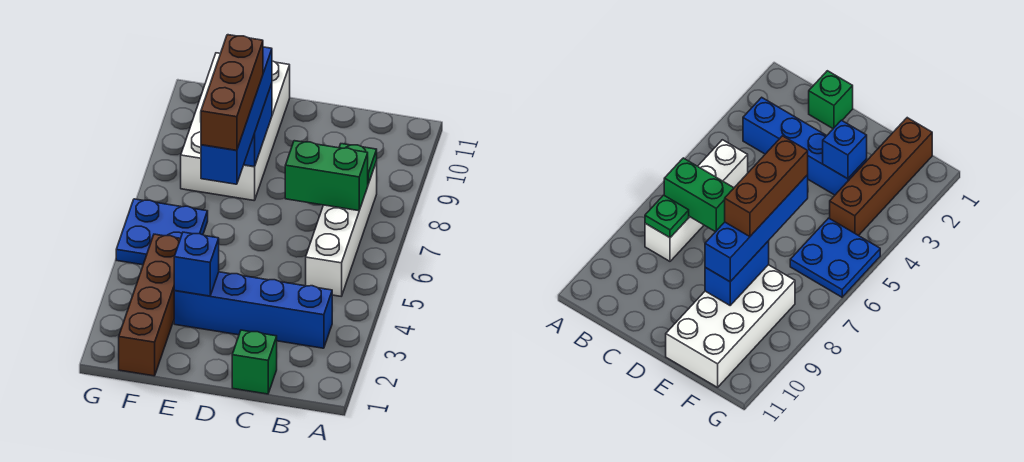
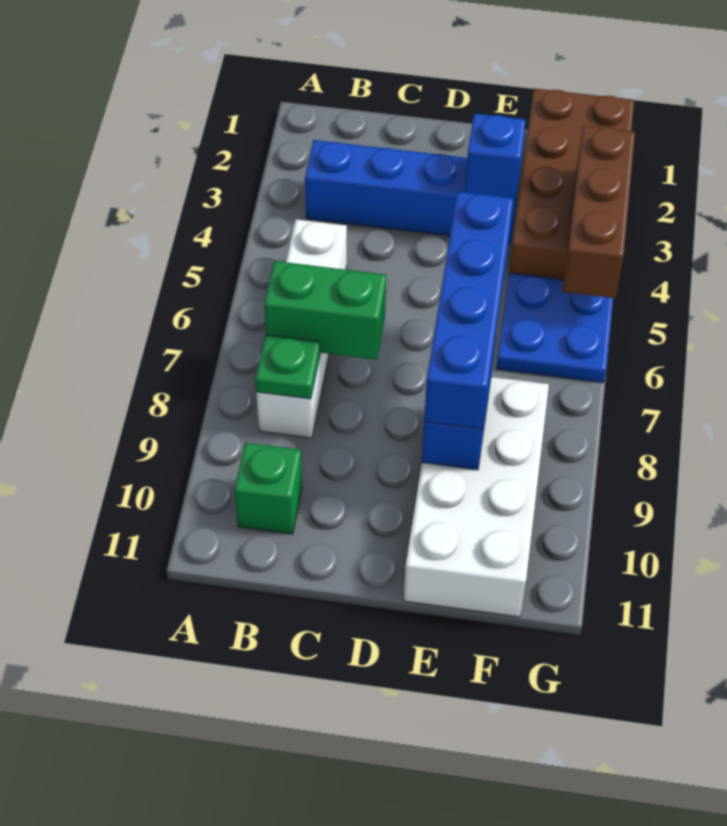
green brick C1 level 1 -> green brick B10 level 1
brown brick E6:E8 level 4 -> brown brick G3:G5 level 2
brown brick F1:F4 level 1 -> brown brick F1:G4 level 1

